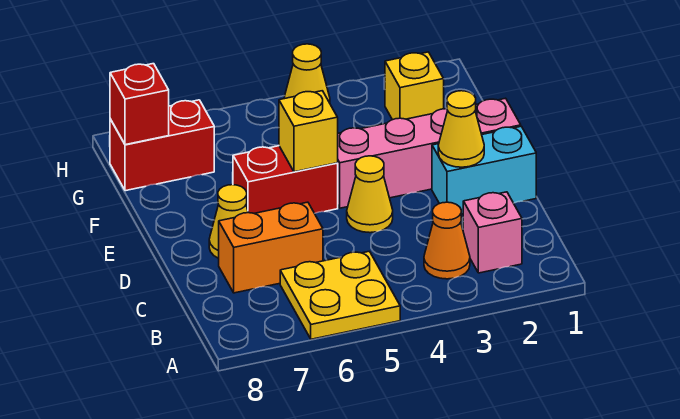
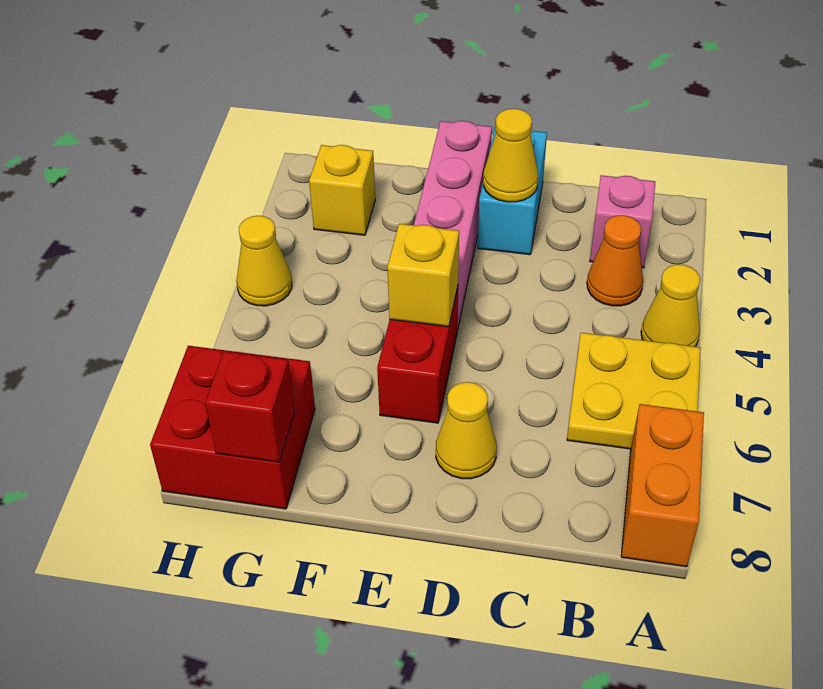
orange brick C6:C7 level 1 -> orange brick A7:A8 level 1
yellow cone D4 level 1 -> yellow cone A4 level 1
red brick G7:G8 level 1 -> red brick G7:H8 level 1

